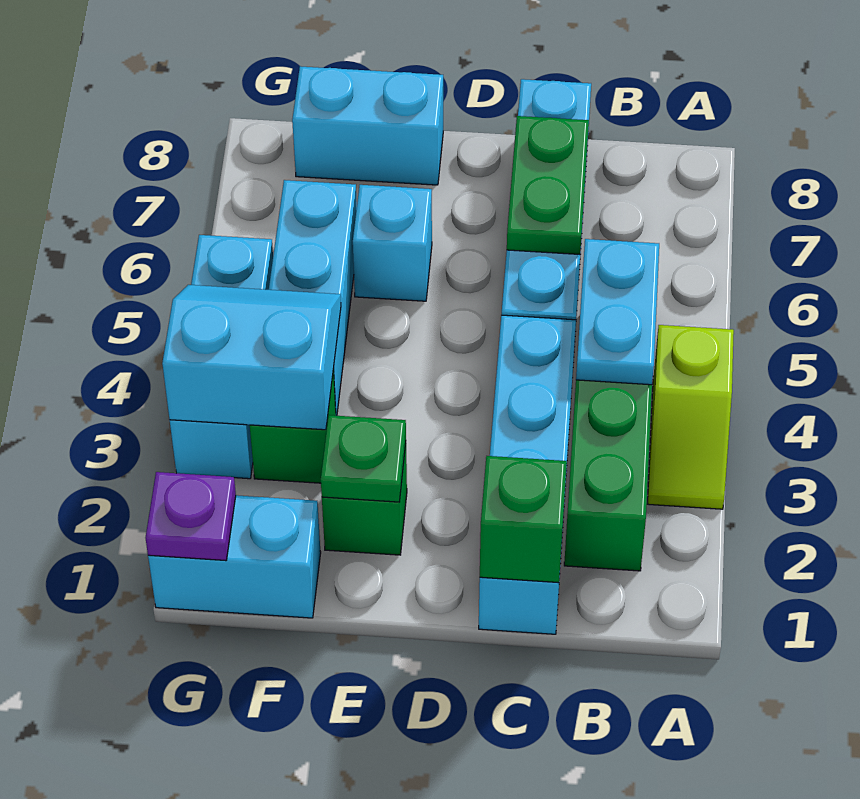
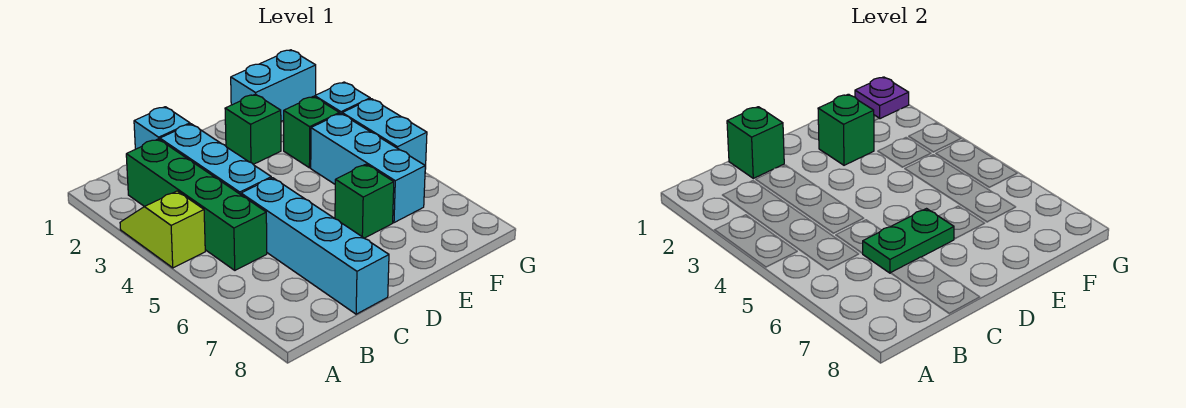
cyan plate B4:B5 level 2 -> none
green plate C6:C7 level 2 -> green plate C6:D6 level 2
green plate E2 level 2 -> green brick E2 level 2
cyan brick E6 level 1 -> green brick E6 level 1
cyan brick E8:F8 level 1 -> none
cyan slope F3:G4 level 2 top 3 -> none

